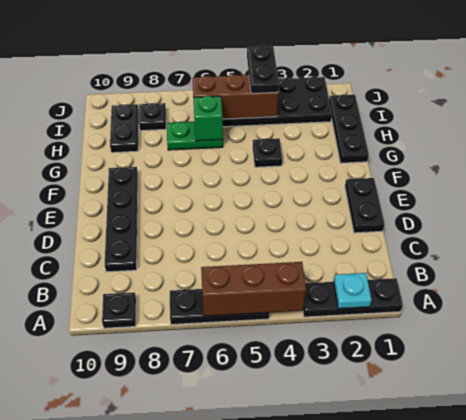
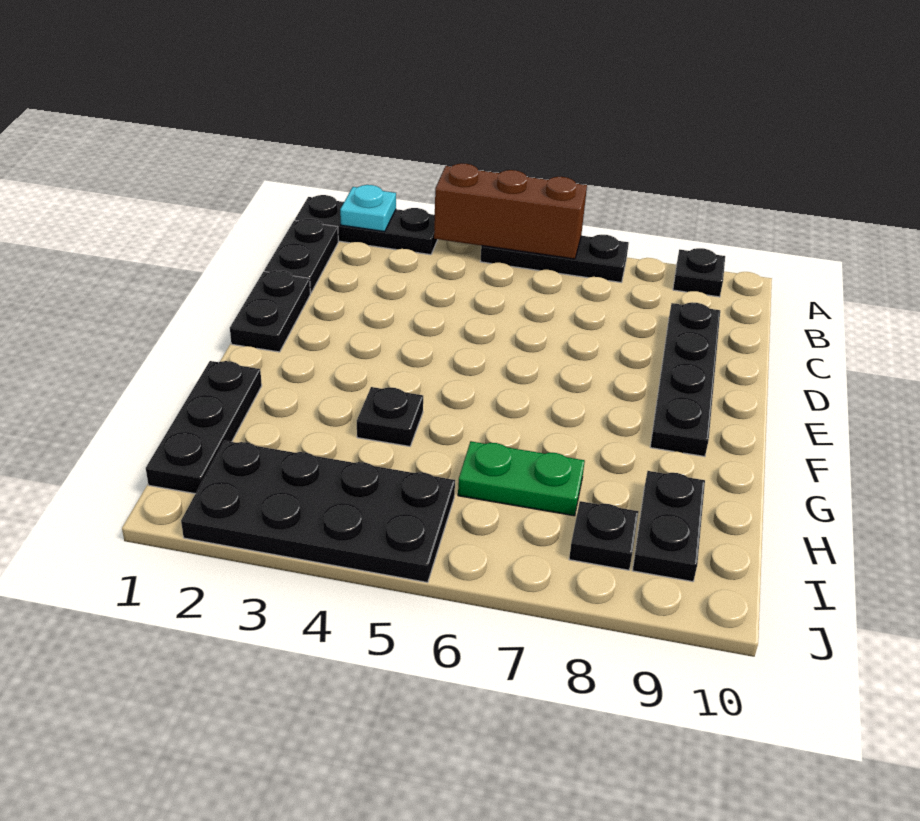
green brick H6 level 2 -> none
brown brick I4:I6 level 2 -> none
black plate I4:J4 level 3 -> black plate B1:C1 level 1

